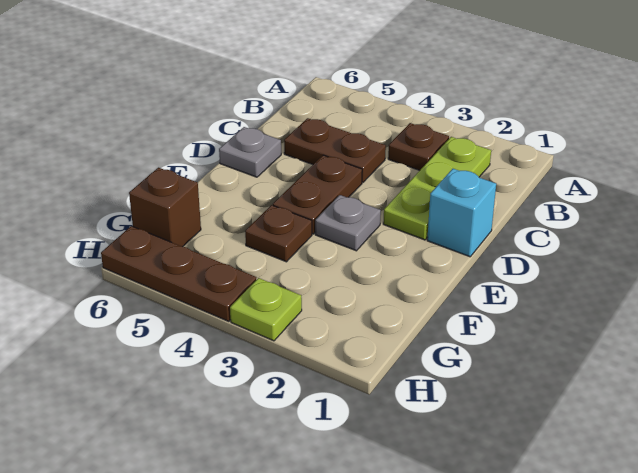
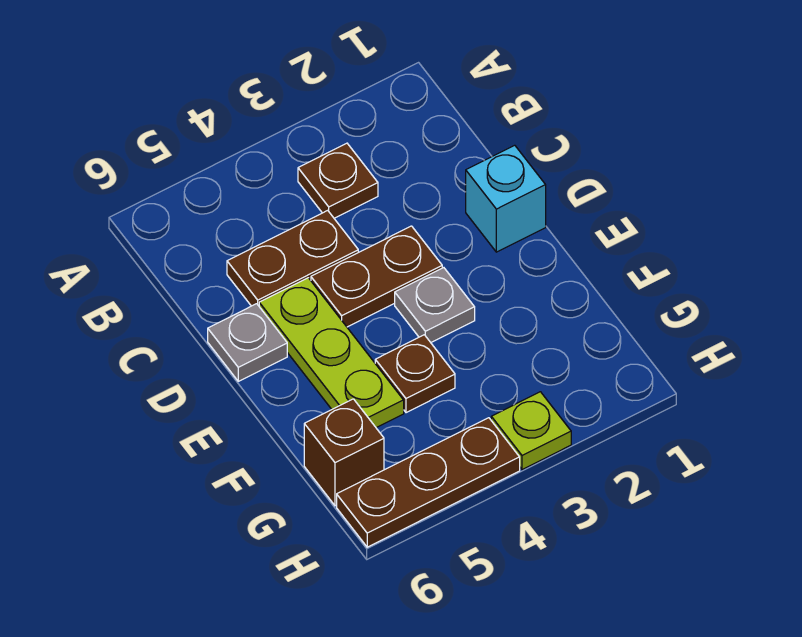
lime plate B2:D2 level 1 -> lime plate D5:F5 level 1
brown plate D4:E4 level 1 -> brown plate D3:D4 level 1

